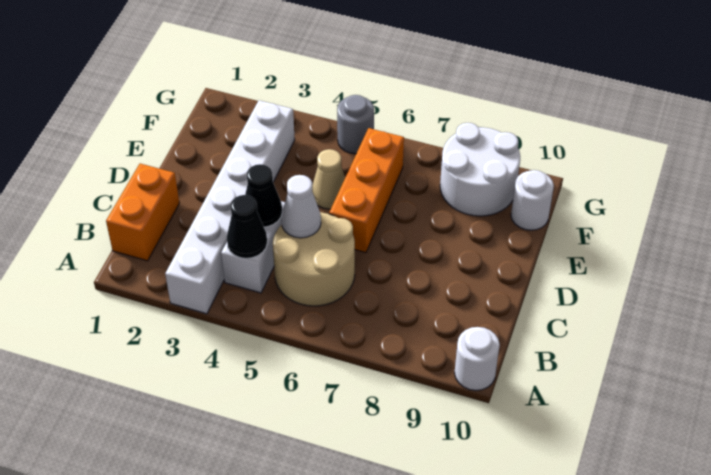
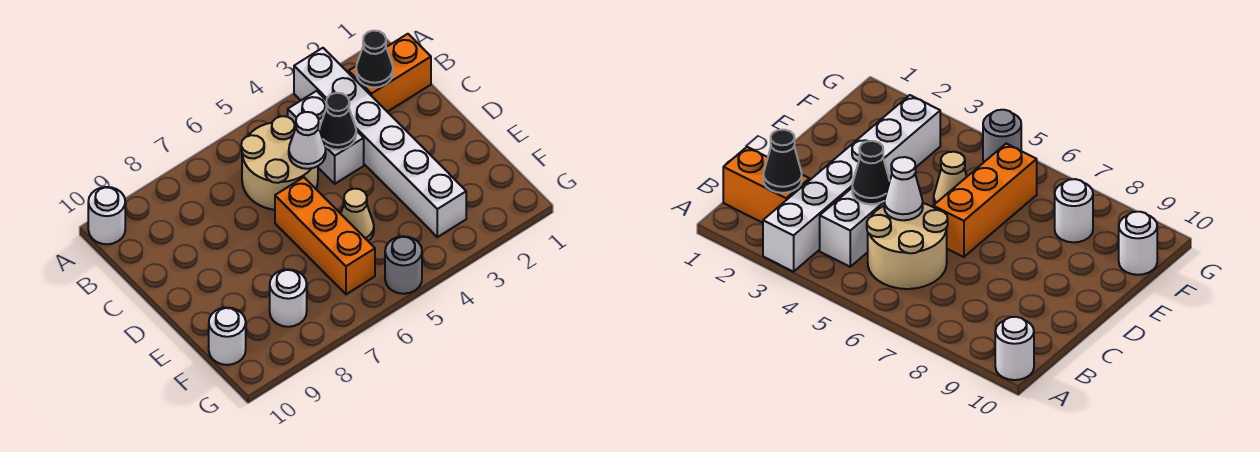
orange brick B1:C1 level 1 -> orange brick B1:B2 level 1
black cone B4 level 2 -> black cone B2 level 2
white round brick F8:G9 level 1 -> white round brick F8 level 1

